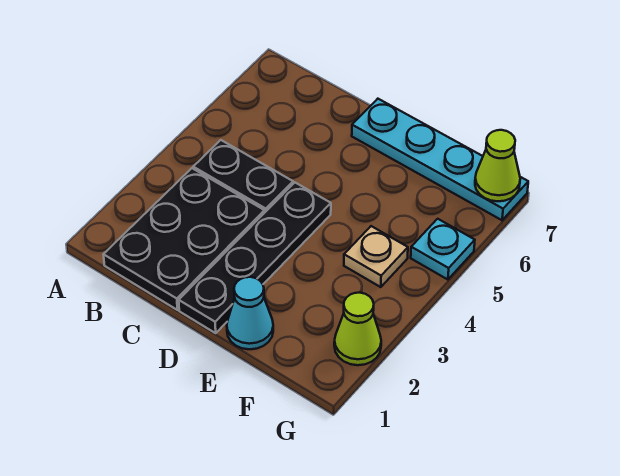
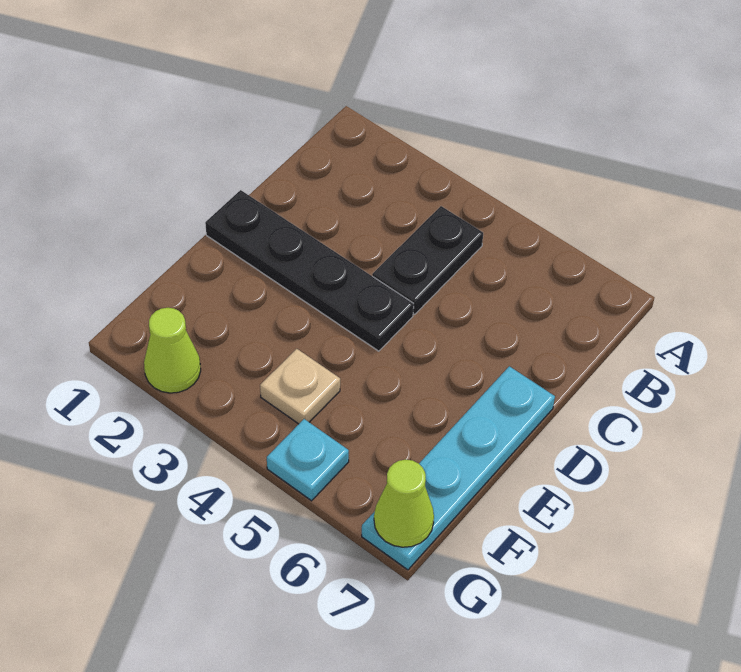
black plate B1:C3 level 1 -> none
cyan cone E1 level 1 -> none

